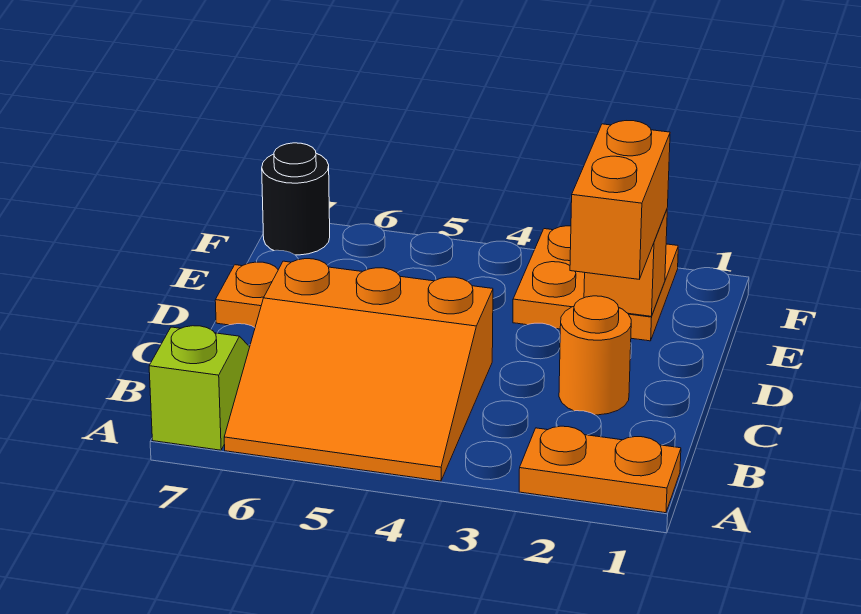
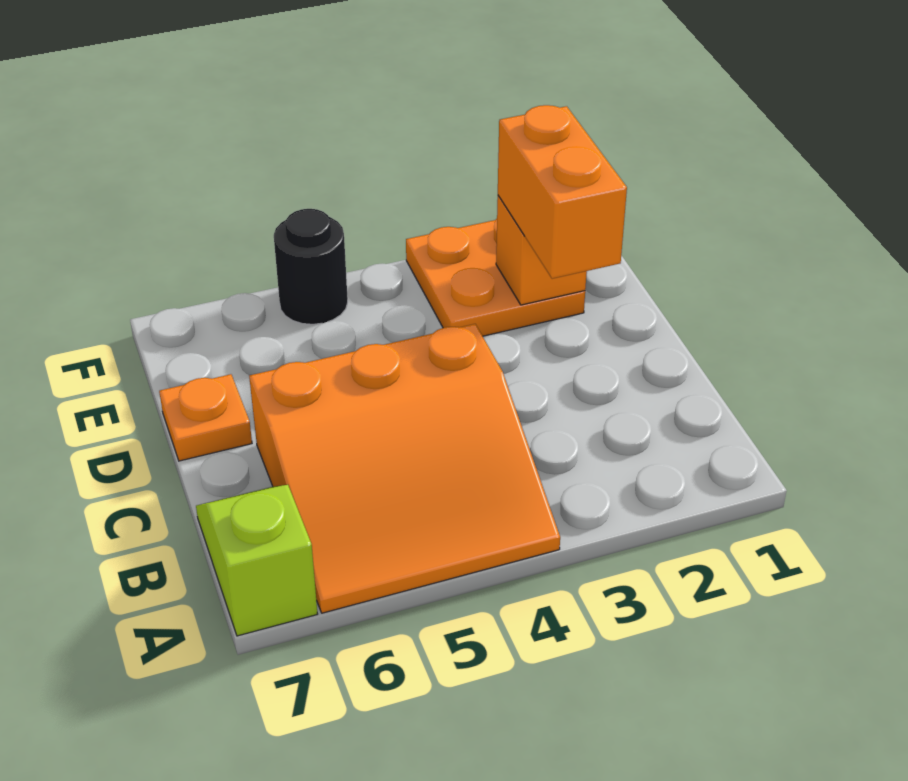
orange plate A1:A2 level 1 -> none
orange round brick C2 level 1 -> none
black round brick F7 level 1 -> black round brick F5 level 1

